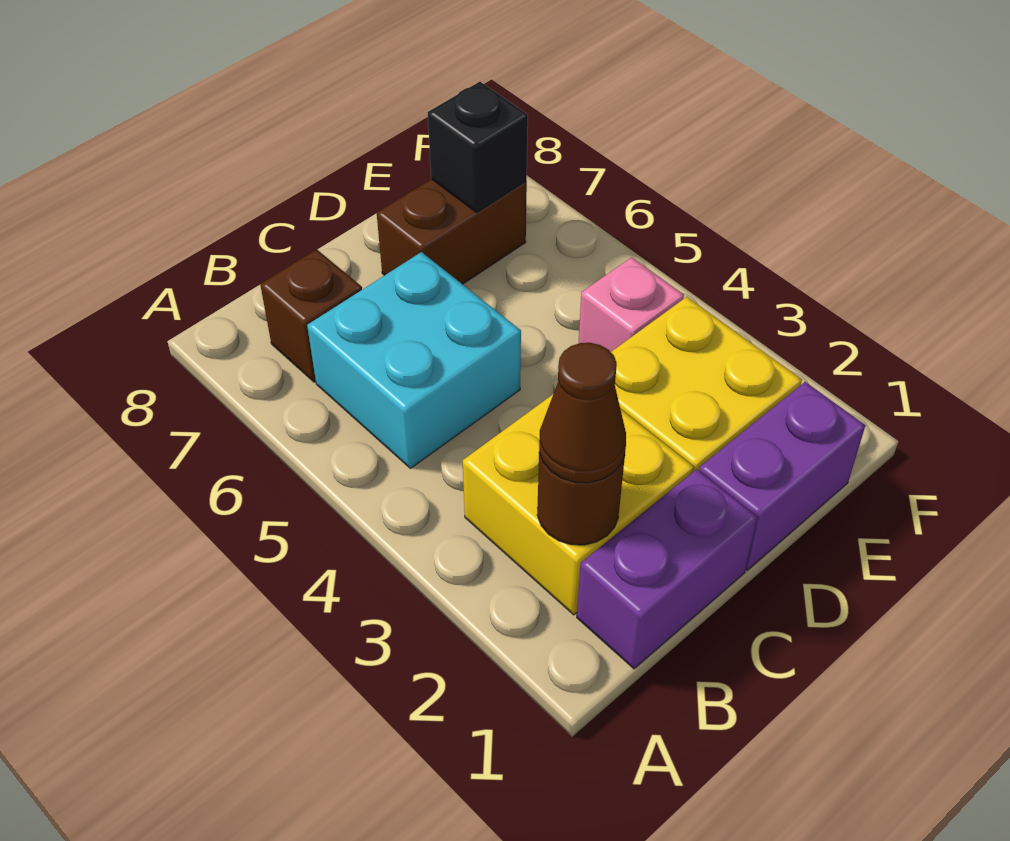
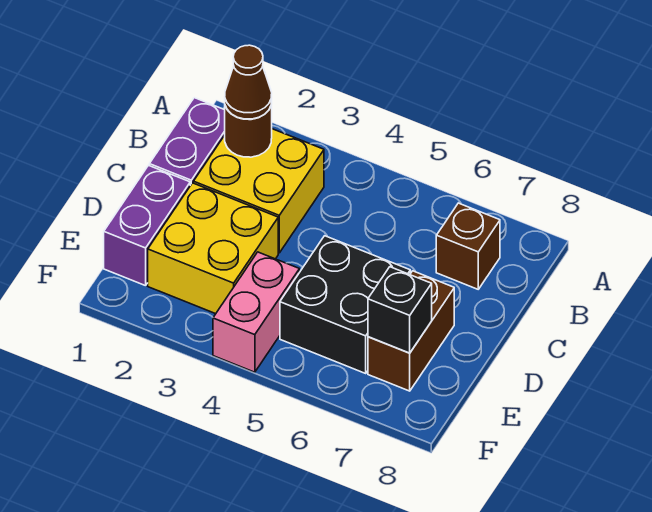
cyan brick B5:C6 level 1 -> none
none -> black brick D5:E6 level 1
pink brick E4 level 1 -> pink brick E4:F4 level 1

